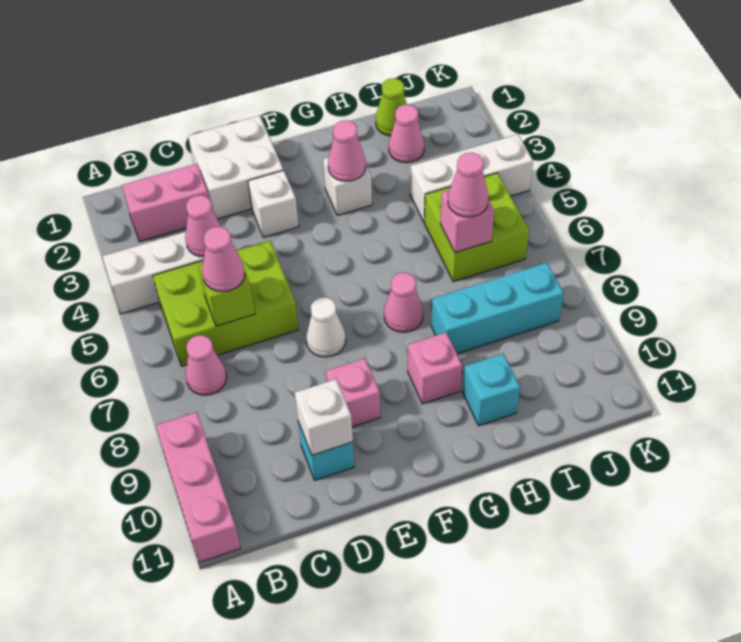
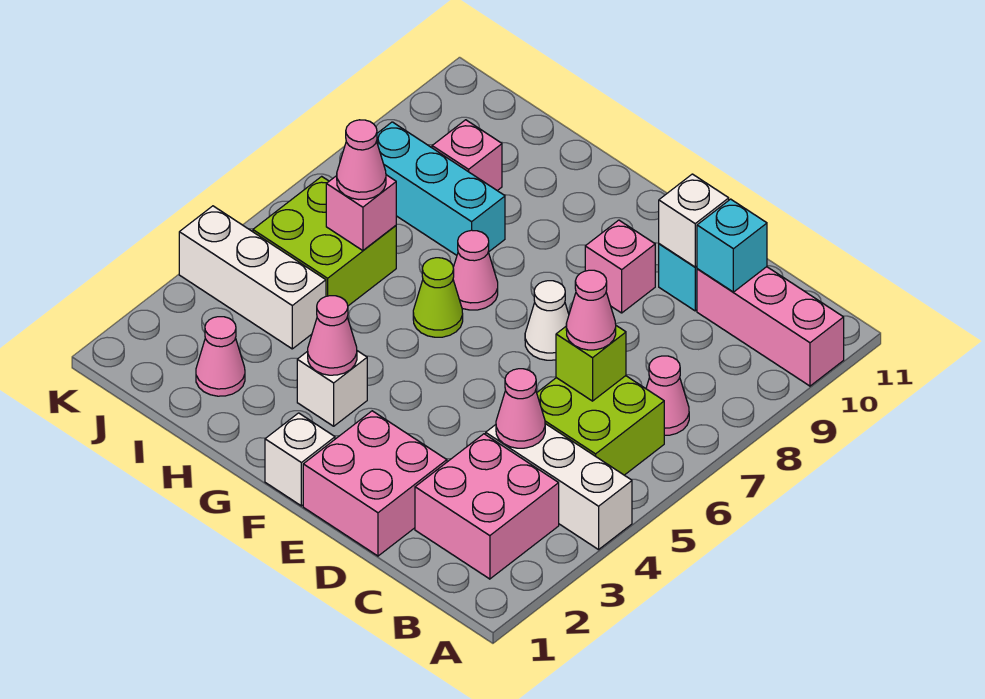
pink brick A9:A11 level 1 -> pink brick A10:C10 level 1
pink brick B2:C2 level 1 -> pink brick B2:C3 level 1
lime brick B5:D6 level 1 -> lime brick B5:C6 level 1
white brick D1:E2 level 1 -> pink brick D1:E2 level 1
white brick E3 level 1 -> white brick F1 level 1
pink brick G9 level 1 -> pink brick I9 level 1
cyan brick H10 level 1 -> cyan brick C10 level 2
lime cone I1 level 1 -> lime cone G6 level 1

